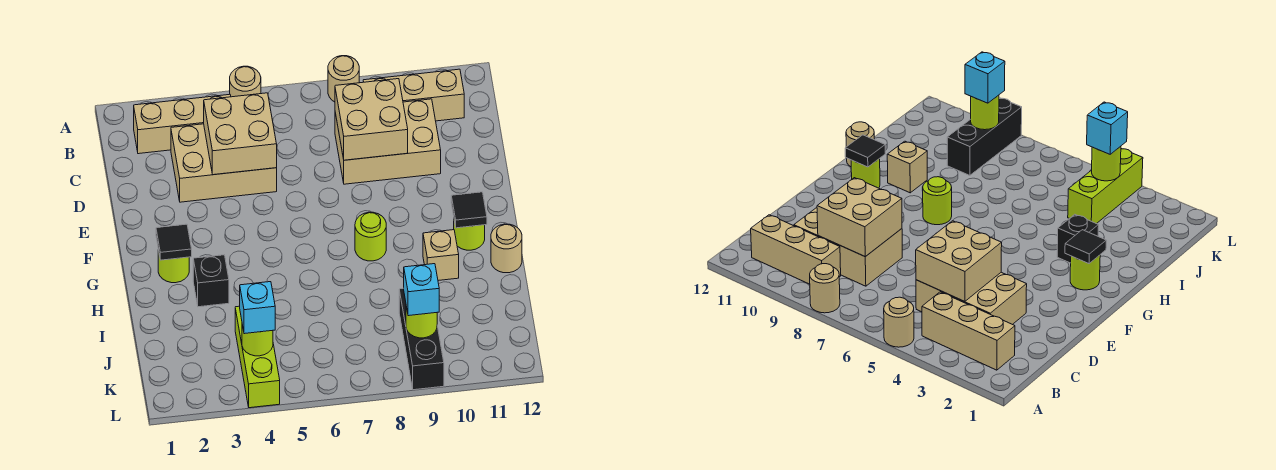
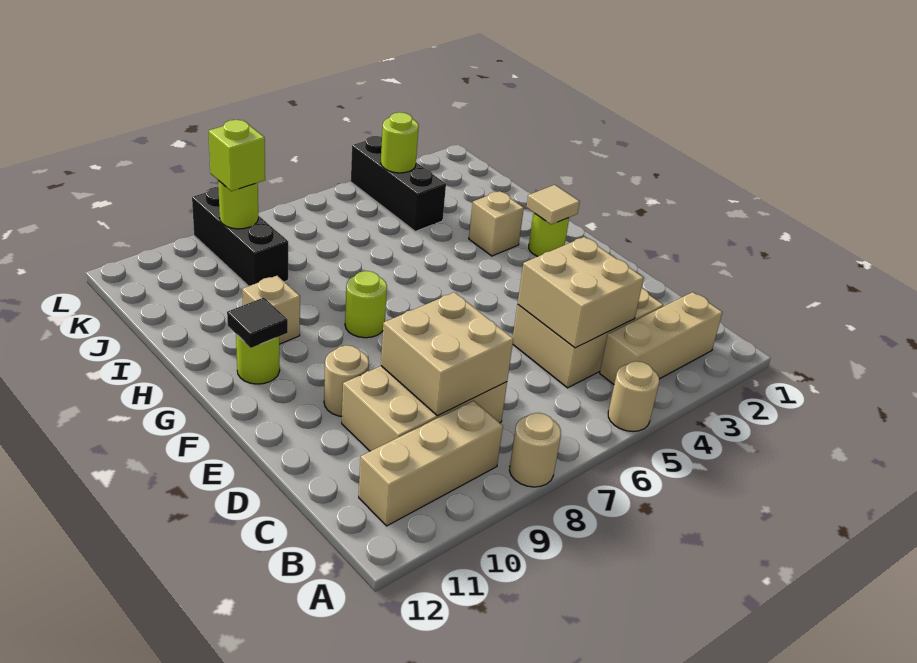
black tile G2 level 2 -> tan tile G2 level 2
black brick H3 level 1 -> tan brick H3 level 1
tan round brick H12 level 1 -> tan round brick E10 level 1
lime brick J4:L4 level 1 -> black brick J4:L4 level 1
cyan brick K4 level 3 -> none
cyan brick K9 level 3 -> lime brick K9 level 3

